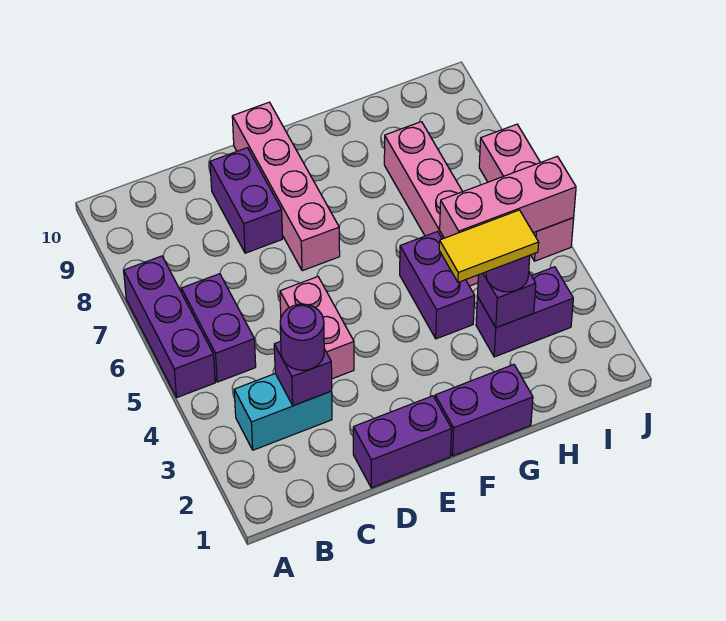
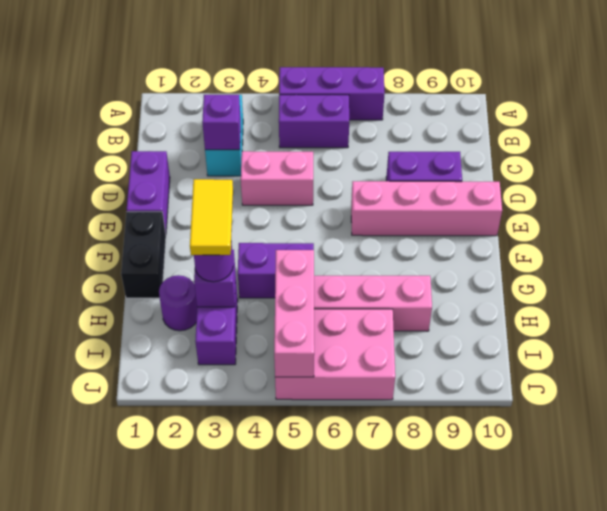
purple round brick C3 level 3 -> purple round brick H2 level 1
purple brick F1:G1 level 1 -> black brick F1:G1 level 1
pink brick J5:J7 level 1 -> pink brick I5:J7 level 1

